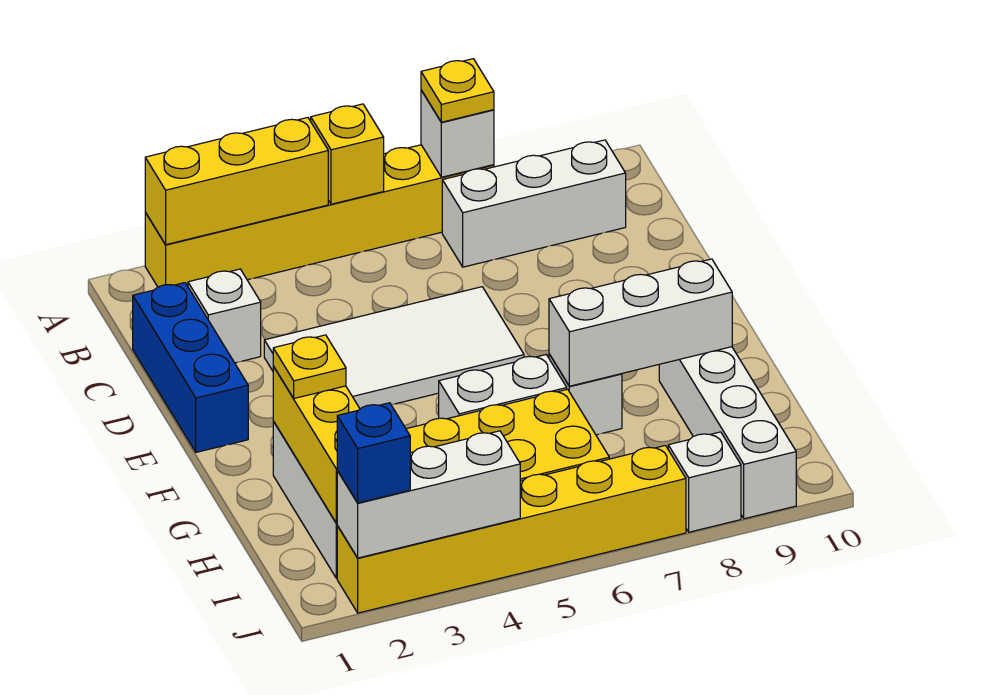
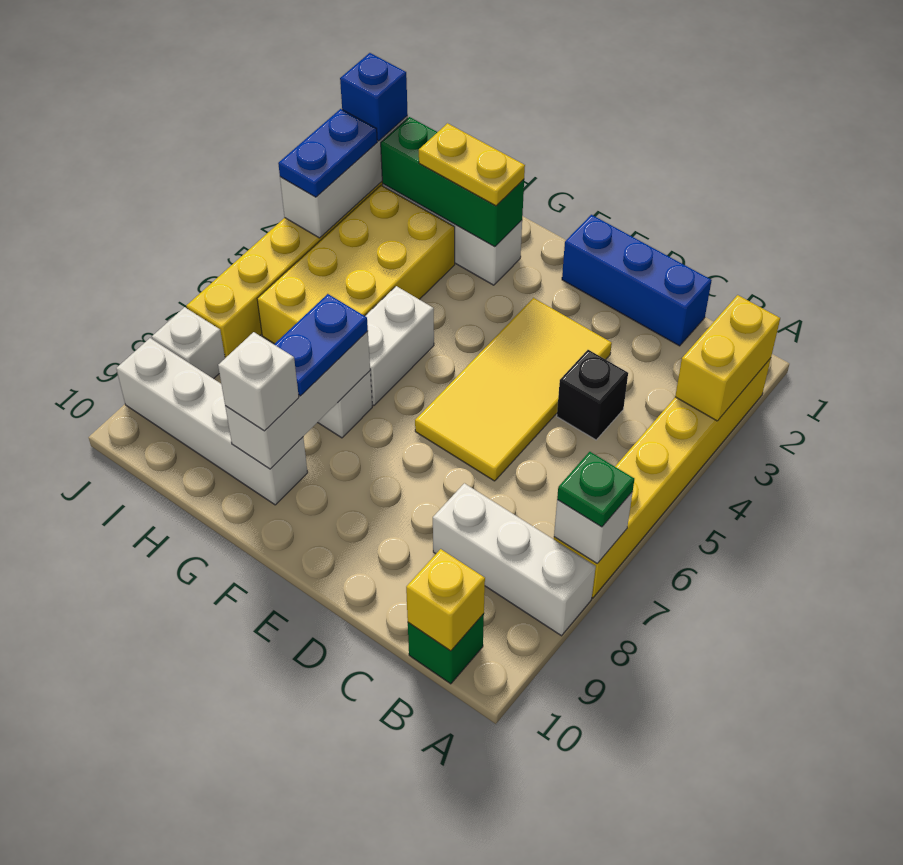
yellow brick A2:A4 level 2 -> yellow brick A2:A3 level 2
yellow brick A5 level 2 -> yellow brick B10 level 2
yellow plate A7 level 3 -> green plate A7 level 3
white brick B7:B9 level 1 -> white brick A8:C8 level 1
none -> green brick B10 level 1
white brick C2 level 1 -> white brick G9 level 3
none -> black brick C4 level 1
white tile D3:E6 level 1 -> yellow tile D3:E6 level 1
yellow brick G2:I2 level 2 -> green brick G2:I2 level 2
yellow plate G2 level 3 -> yellow plate G2:H2 level 3
none -> blue plate G7:G8 level 3
none -> blue plate J3:J4 level 3

